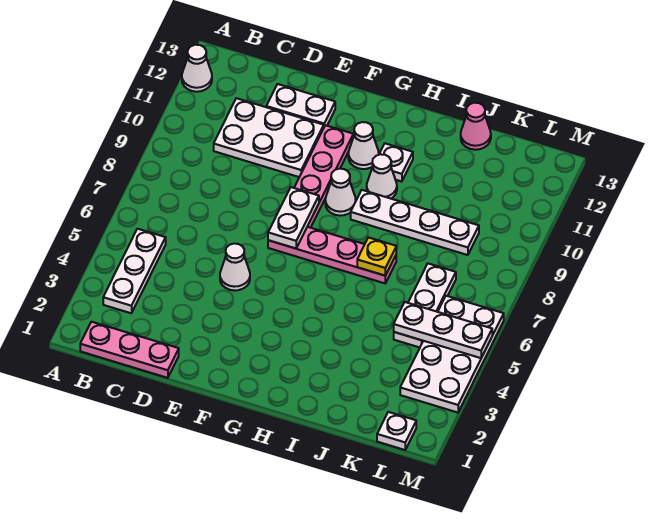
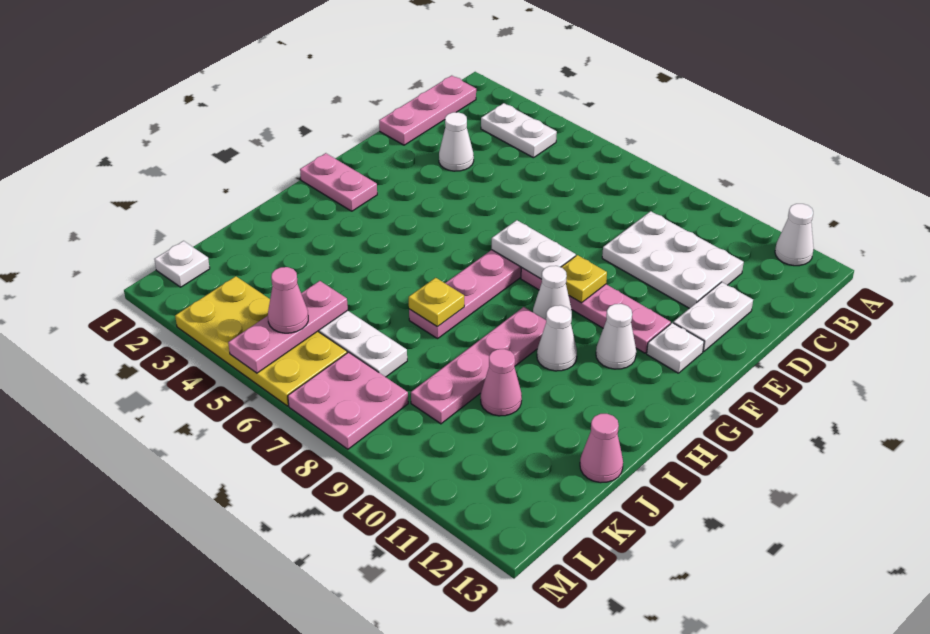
white plate B3:B5 level 1 -> white plate B3:B4 level 1
white plate C10:E11 level 1 -> white plate C9:D11 level 1
white cone E5 level 1 -> white cone D3 level 1
none -> yellow plate F9 level 2
none -> pink plate G1:G2 level 1
white plate H9:K9 level 1 -> pink plate H9:K9 level 1
white plate H11 level 1 -> white plate F12 level 1
none -> pink cone J10 level 1
white plate K5:M5 level 2 -> pink plate K5:M5 level 2
white plate L3:M6 level 1 -> yellow plate L3:M6 level 1
none -> pink cone L5 level 3
none -> pink plate L7:M8 level 1

